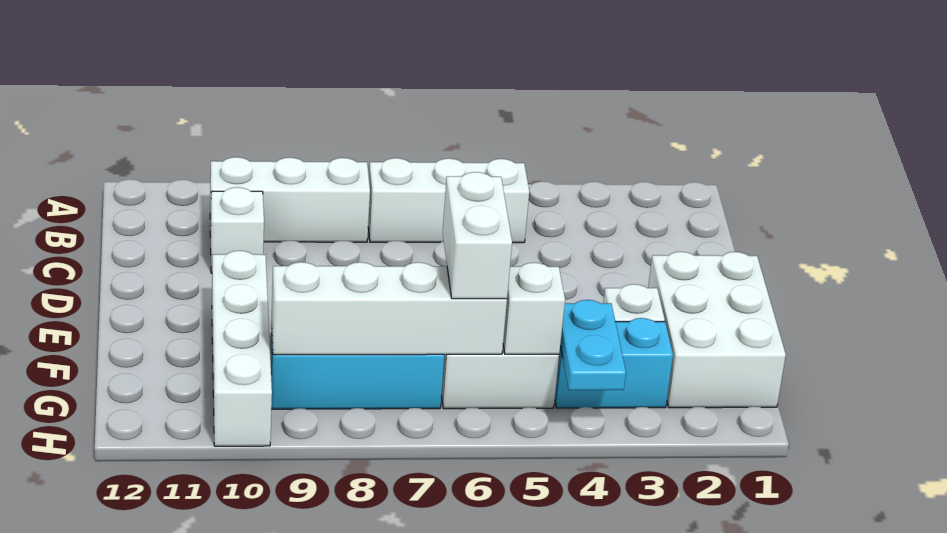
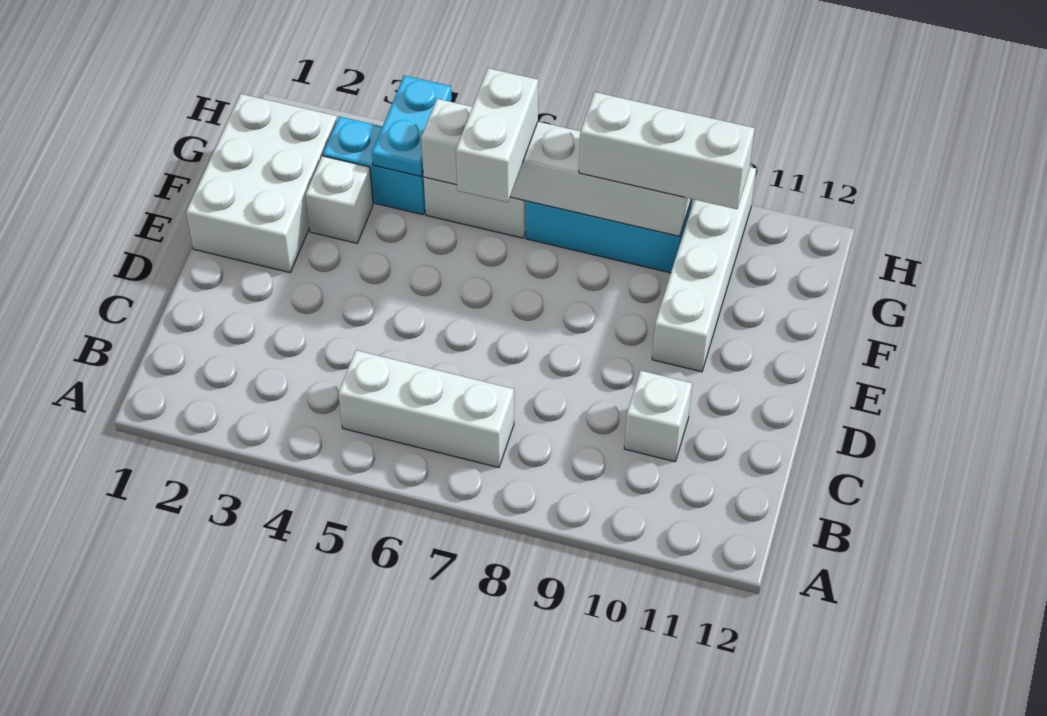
white brick B8:B10 level 1 -> white brick G8:G10 level 3

